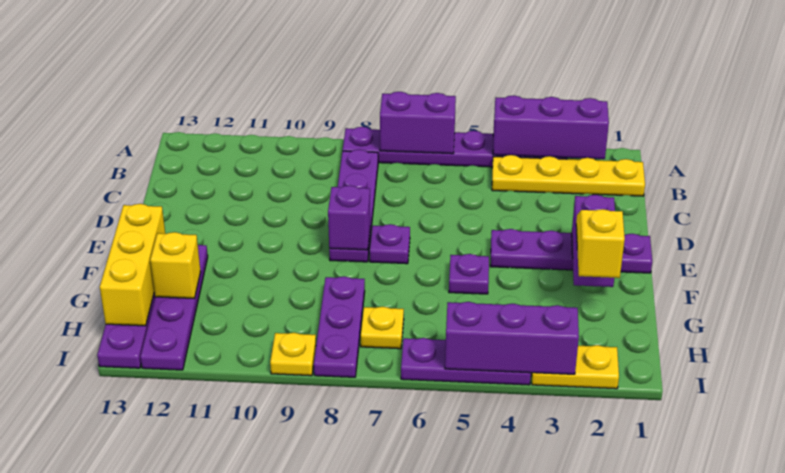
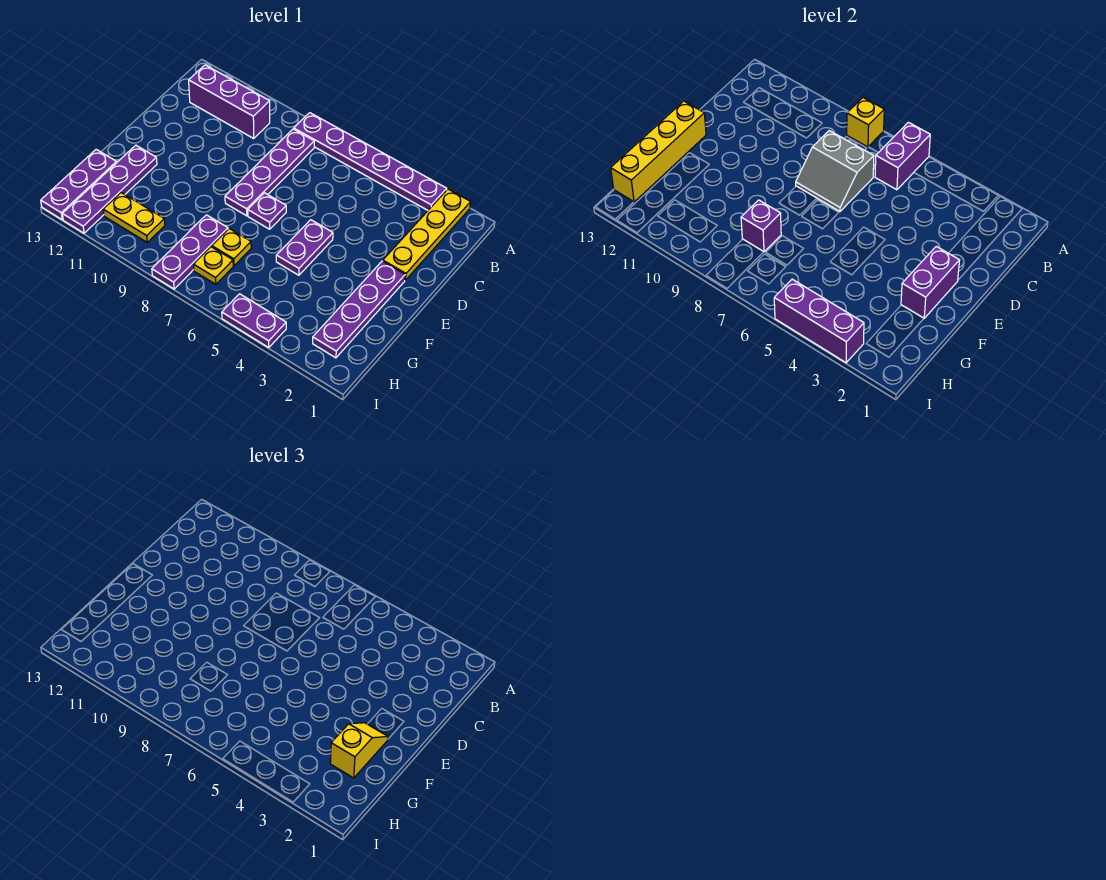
purple brick A2:A4 level 2 -> purple brick B10:B12 level 1
purple brick A6:A7 level 2 -> purple brick A6:B6 level 2
yellow plate B1:B4 level 1 -> yellow plate A2:D2 level 1
none -> grey slope C7:D8 level 2 top C
purple plate E1:E4 level 1 -> purple plate E2:H2 level 1
purple brick E8 level 2 -> purple brick G8 level 2
purple plate F5 level 1 -> purple plate E5:F5 level 1
yellow brick F13:H13 level 2 -> yellow brick E13:H13 level 2
yellow brick G12 level 2 -> yellow brick A8 level 2
yellow plate I2:I3 level 1 -> yellow plate H10:H11 level 1
purple plate I4:I6 level 1 -> purple plate I4:I5 level 1
yellow plate I9 level 1 -> yellow plate G7 level 1

